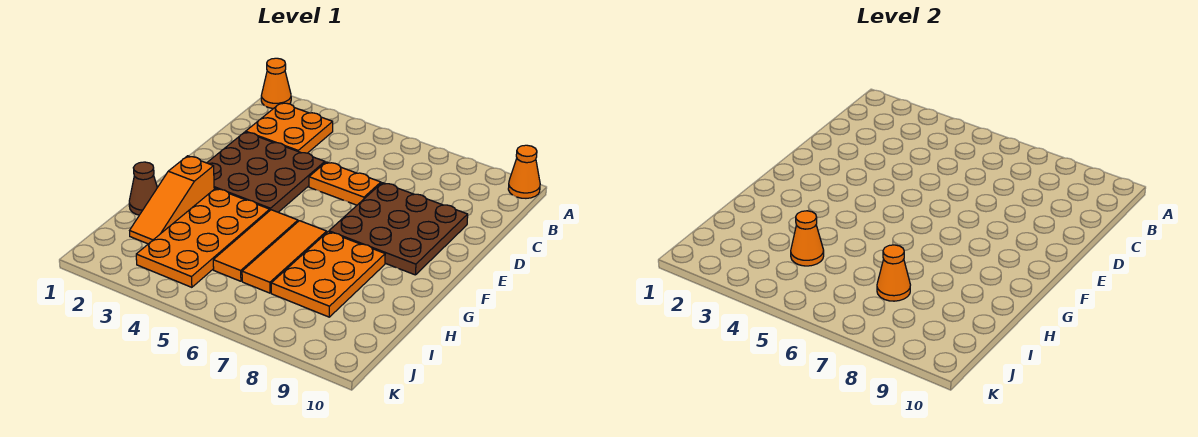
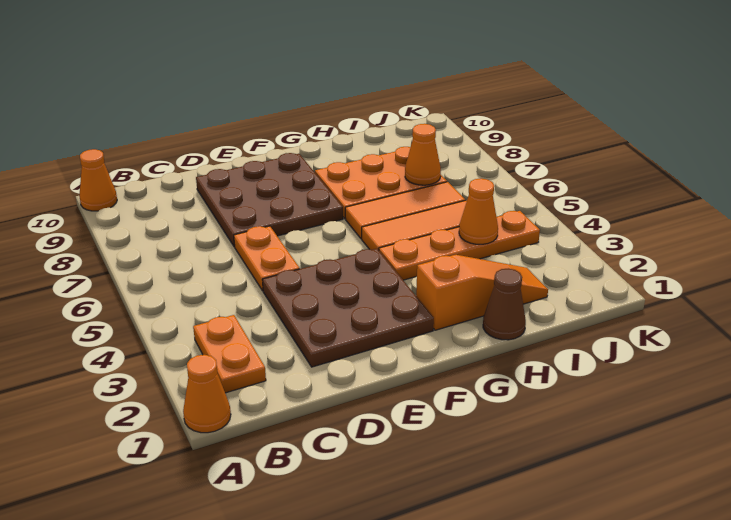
orange plate B2:C3 level 1 -> orange plate B2:B3 level 1
orange plate G3:J4 level 1 -> orange plate G4:J4 level 1

